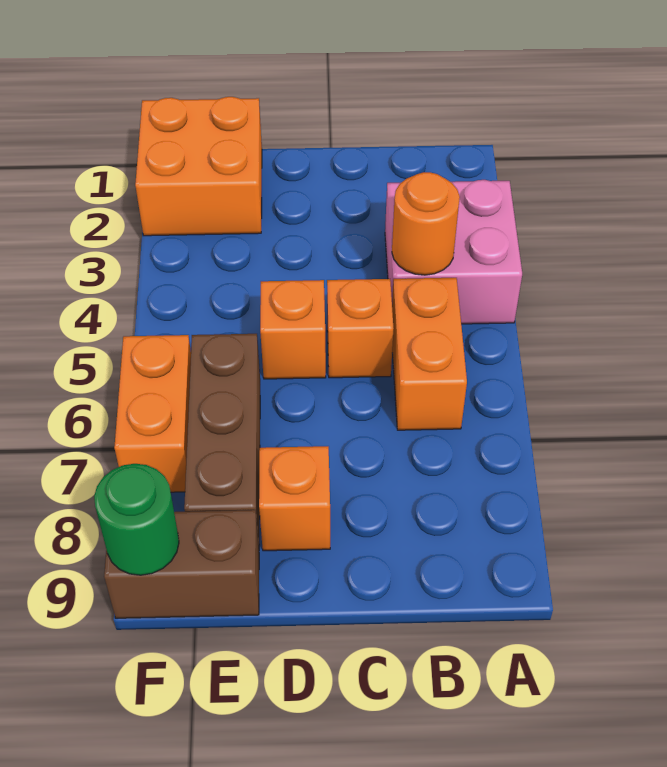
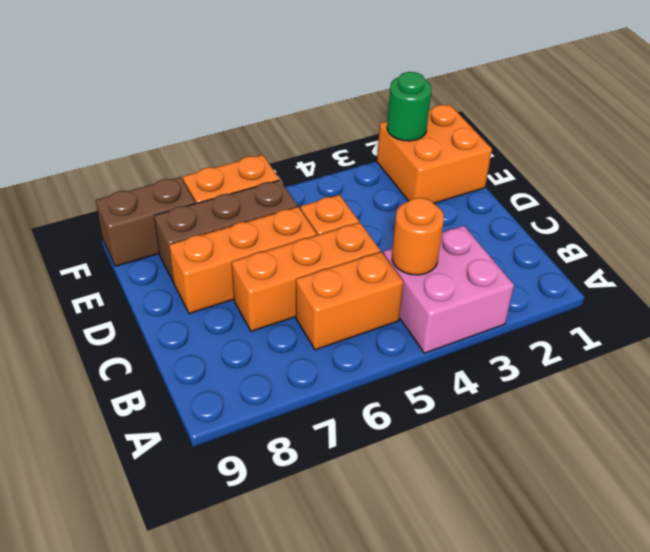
orange brick C5 level 1 -> orange brick C5:C7 level 1
orange brick D8 level 1 -> orange brick D6:D8 level 1
brown brick E9:F9 level 1 -> brown brick F8:F9 level 1
green round brick F9 level 2 -> green round brick F2 level 2

